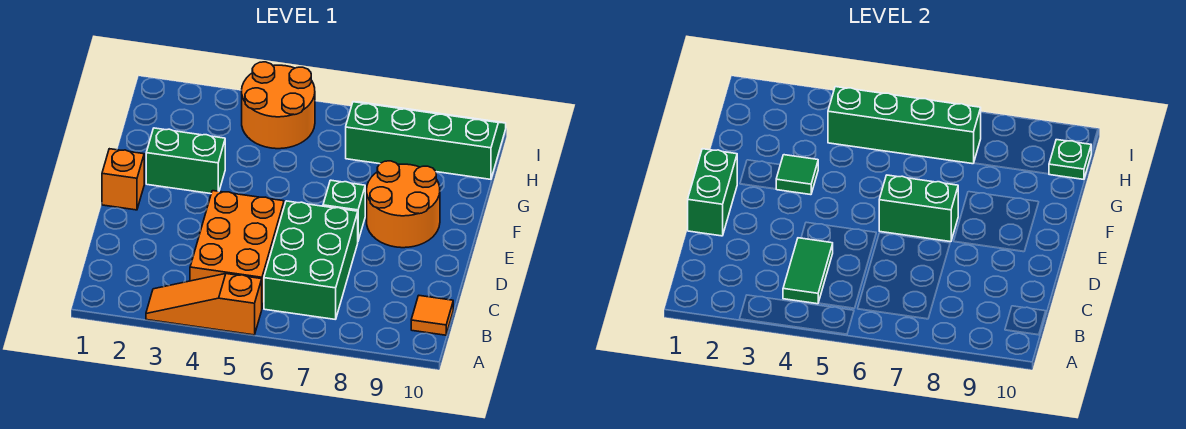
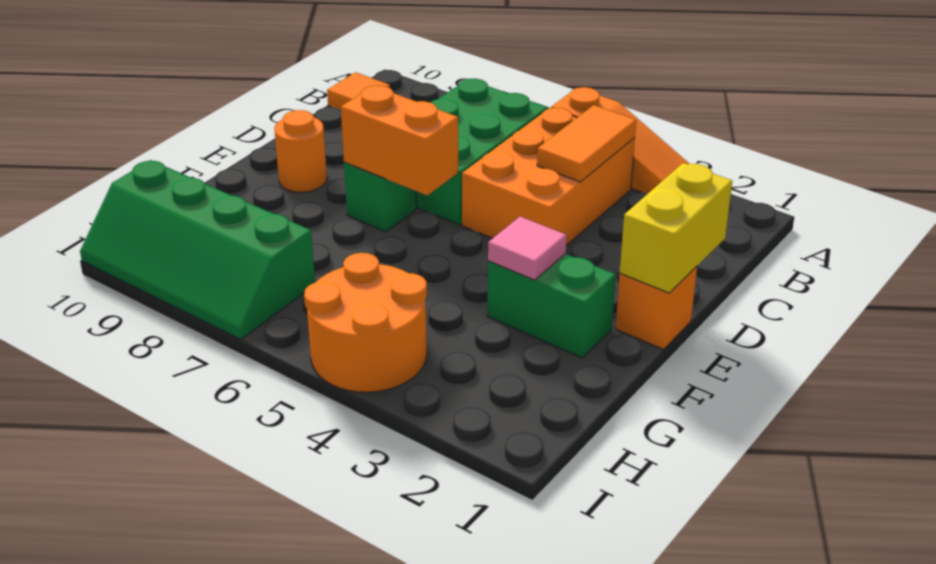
green tile B4:C4 level 2 -> orange tile B4:C4 level 2
green brick D1:E1 level 2 -> yellow brick D1:E1 level 2
green brick E6:E7 level 2 -> orange brick E6:E7 level 2
orange round brick E8:F9 level 1 -> orange round brick E9 level 1
green tile F3 level 2 -> pink tile F3 level 2
green brick H4:H7 level 2 -> none
green plate H10 level 2 -> none

